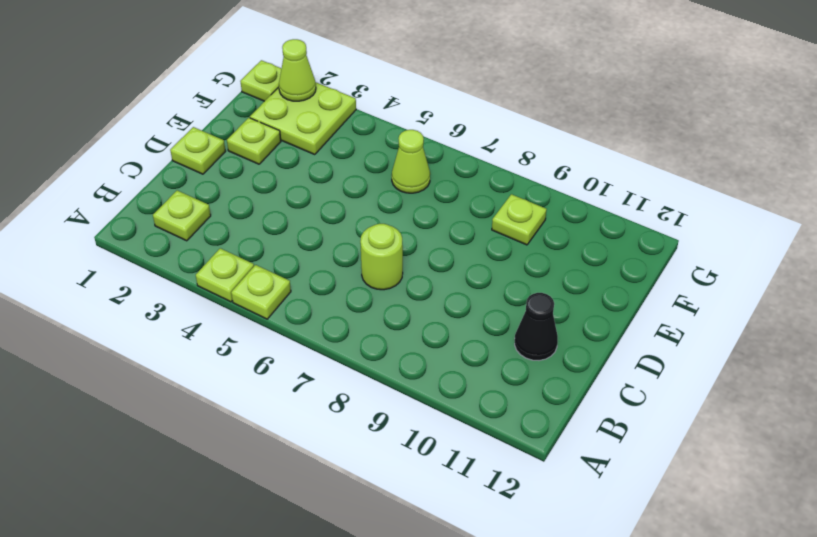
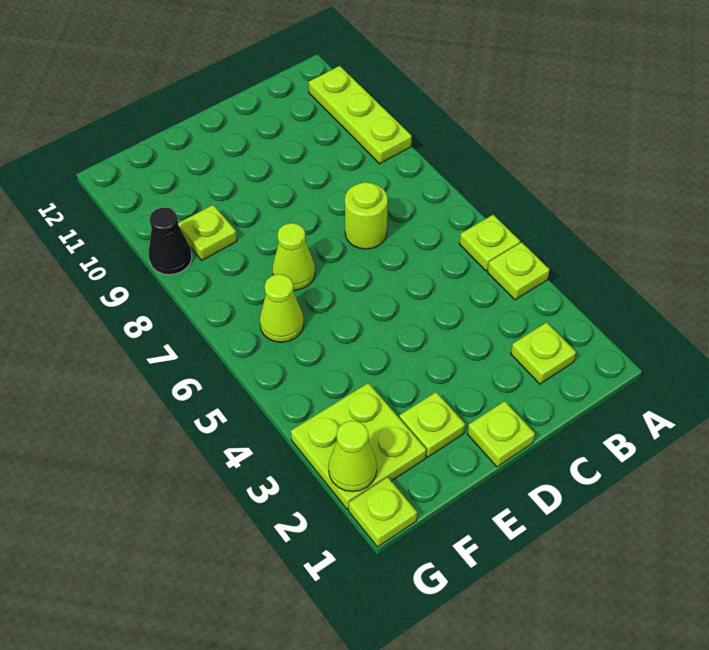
none -> lime plate A9:A11 level 1
black cone C11 level 1 -> black cone G9 level 1
none -> lime cone E7 level 1

